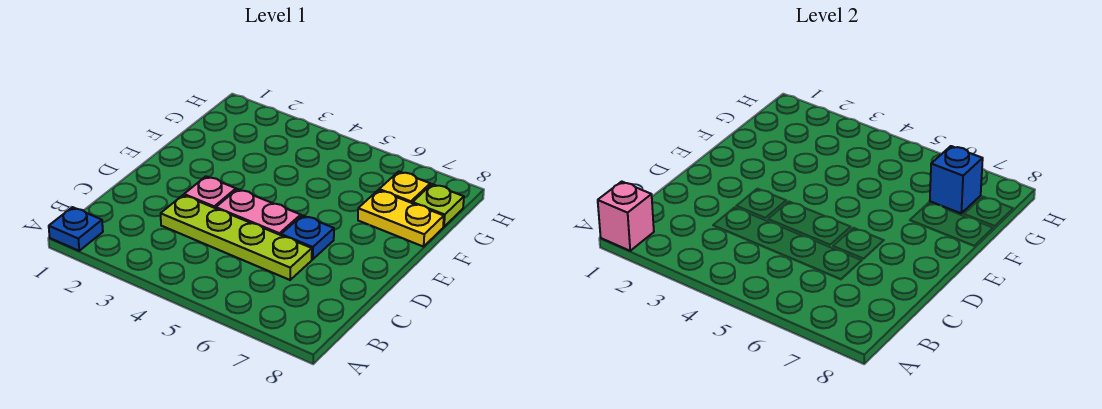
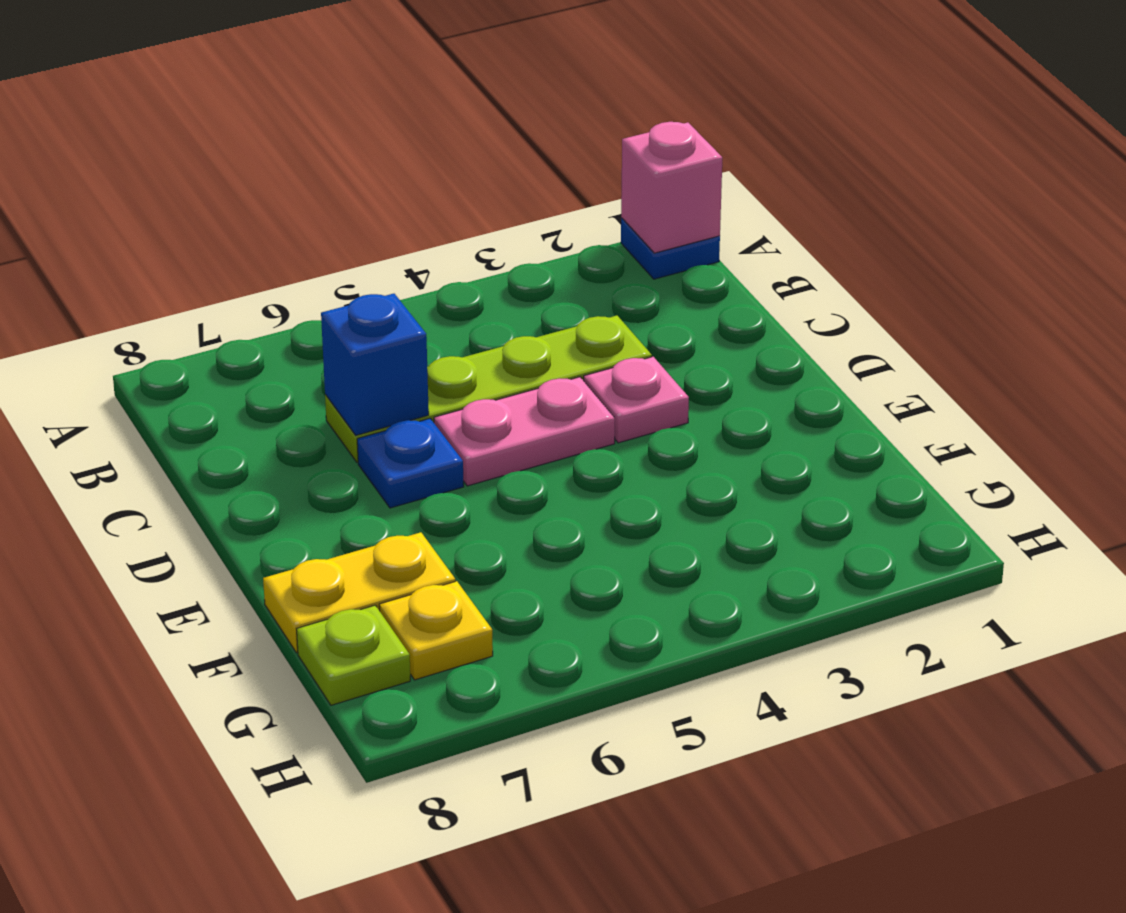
blue brick G7 level 2 -> blue brick C6 level 2

